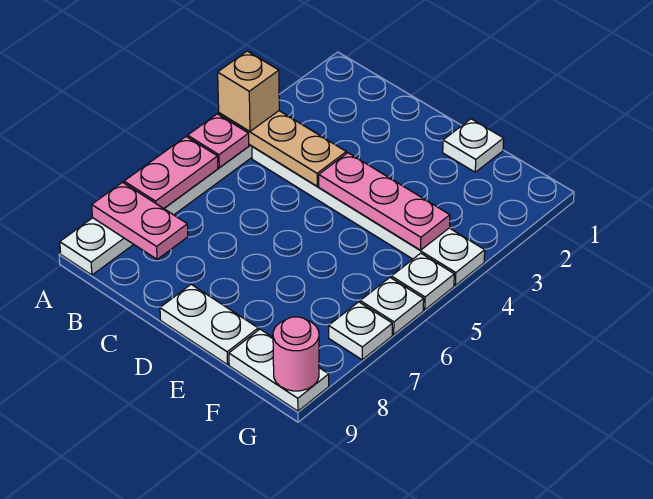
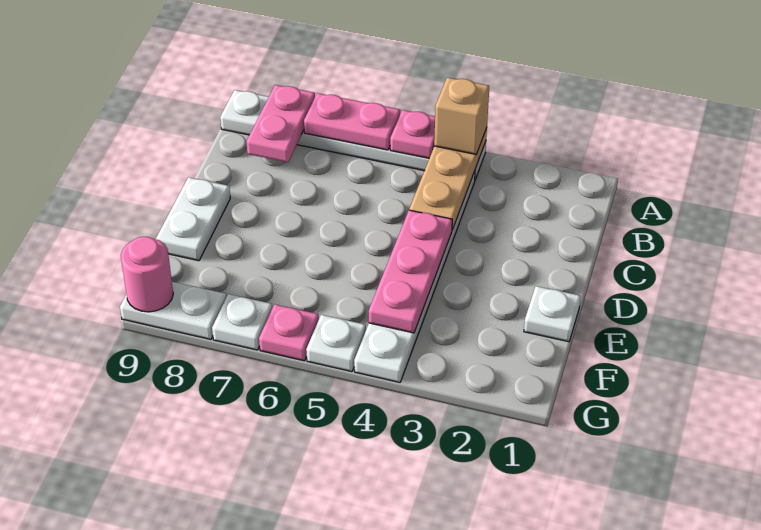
white plate F9:G9 level 1 -> white plate G8:G9 level 1
white plate G6 level 1 -> pink plate G6 level 1

